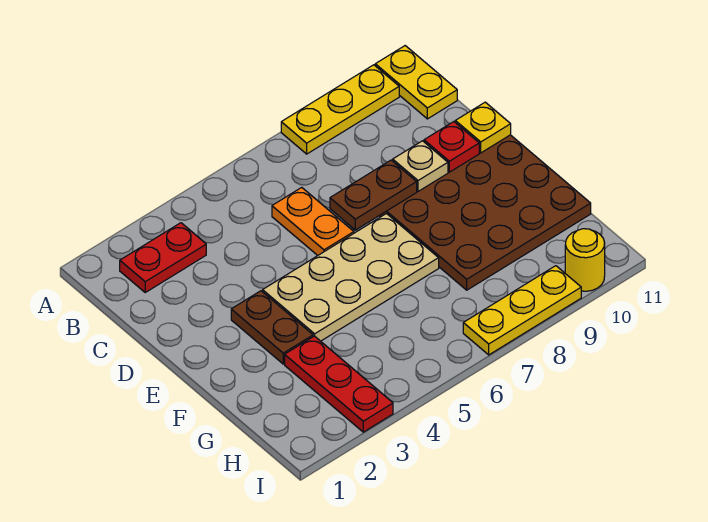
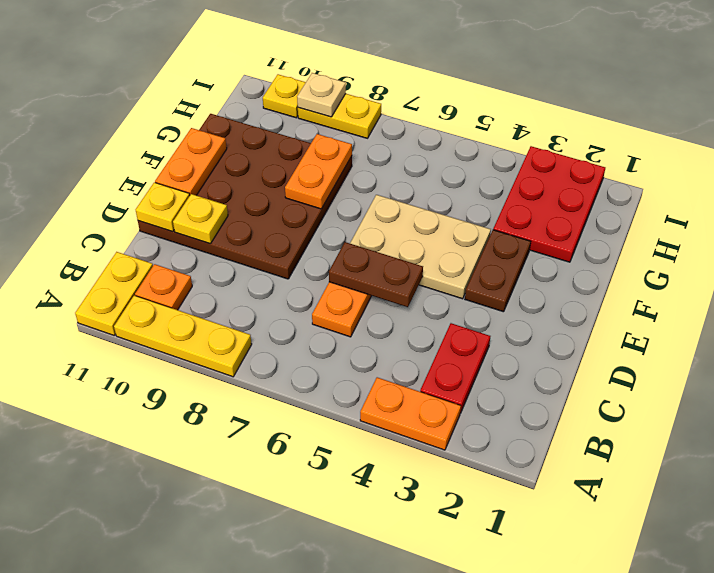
none -> orange plate A3:A4 level 1
red plate B2:B3 level 1 -> red plate B3:C3 level 1
none -> orange plate B10 level 1
brown plate D7:D8 level 2 -> brown plate D5:D6 level 2
tan plate D9 level 2 -> tan plate I9 level 2
red plate D10 level 2 -> yellow plate D10 level 2
tan plate E4:F7 level 1 -> tan plate E4:F6 level 1
none -> orange plate E11:F11 level 2
none -> orange plate F8:G8 level 2
red plate G3:I3 level 1 -> red plate G2:I3 level 1
yellow plate I7:I9 level 1 -> yellow plate I8:I9 level 1
yellow round brick I10 level 1 -> yellow plate I10 level 1

